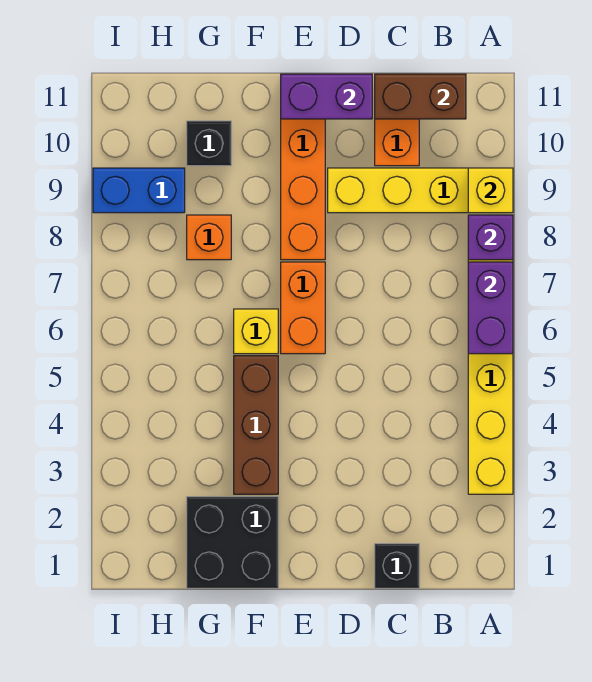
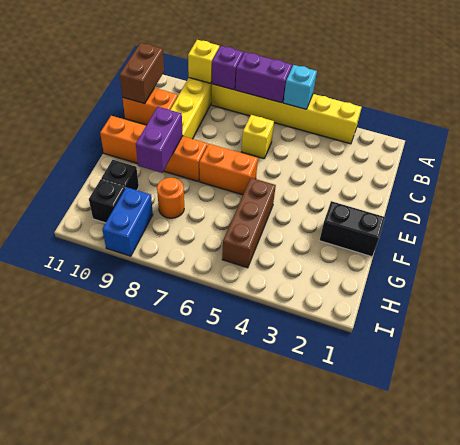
none -> cyan brick A5 level 2
black brick C1 level 1 -> black brick H10 level 1
purple brick D11:E11 level 2 -> purple brick E9:F9 level 2
black brick F1:G2 level 1 -> black brick F1:F2 level 1
brown brick F3:F5 level 1 -> brown brick F5:H5 level 1
yellow brick F6 level 1 -> yellow brick C6 level 1
orange brick G8 level 1 -> orange round brick G8 level 1

